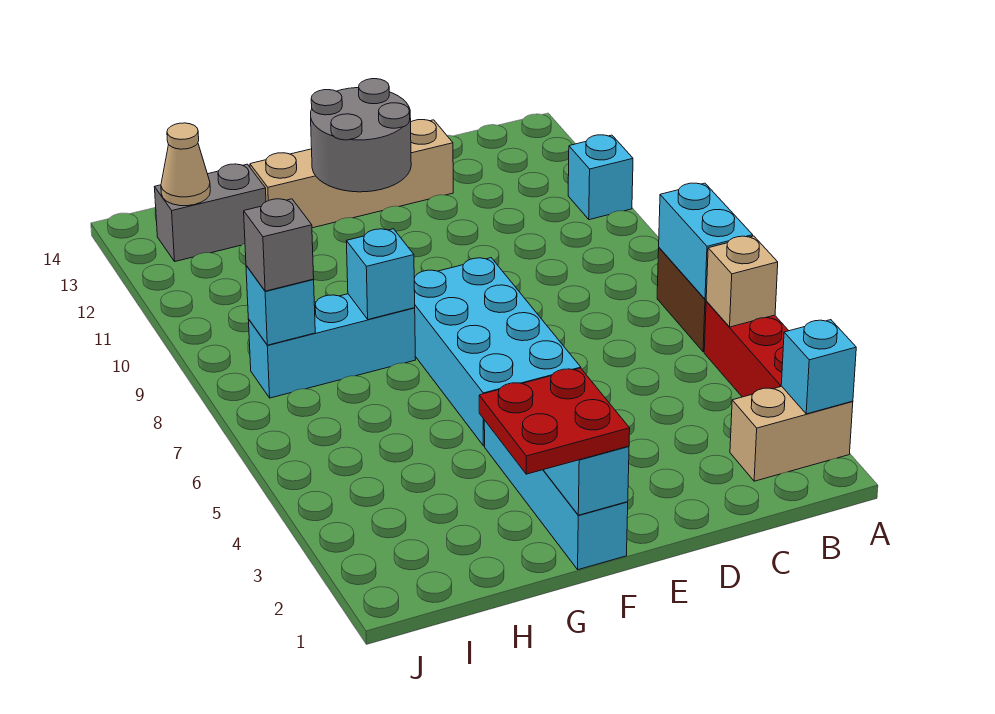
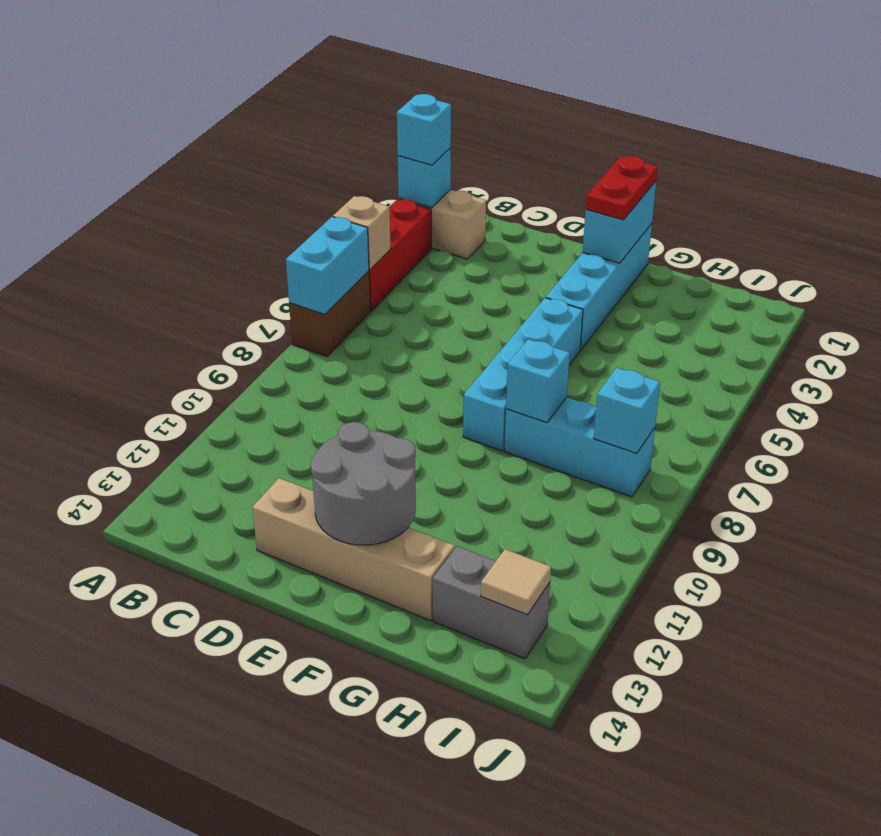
cyan brick A11 level 1 -> cyan brick A2 level 3
cyan brick E5:F8 level 1 -> cyan brick F5:F8 level 1
red plate F1:G2 level 3 -> red plate F1:F2 level 3
grey brick I8 level 3 -> none
tan cone I13 level 2 -> tan tile I13 level 2

